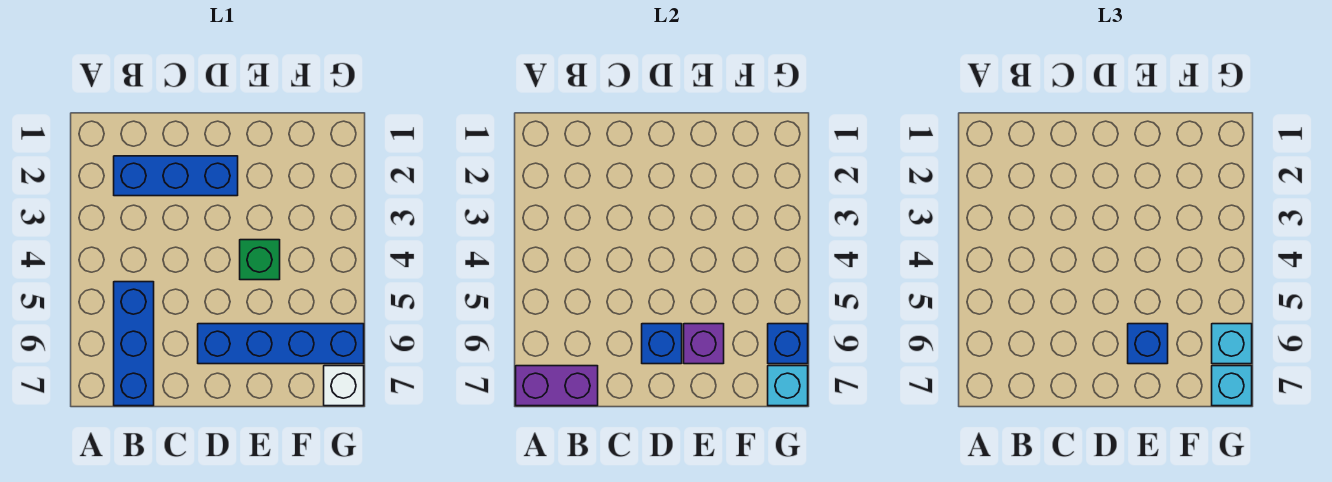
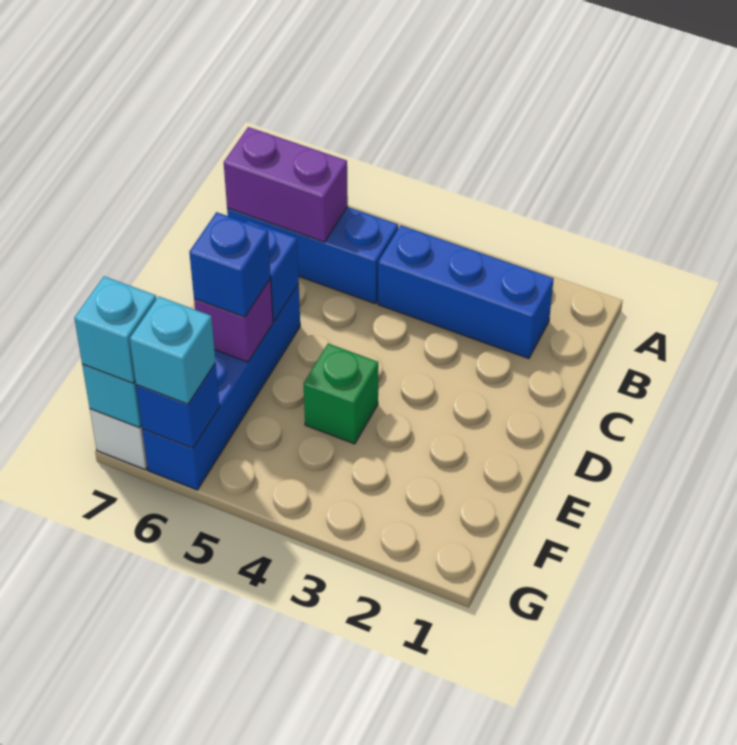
purple brick A7:B7 level 2 -> purple brick B6:B7 level 2
blue brick B2:D2 level 1 -> blue brick B2:B4 level 1

